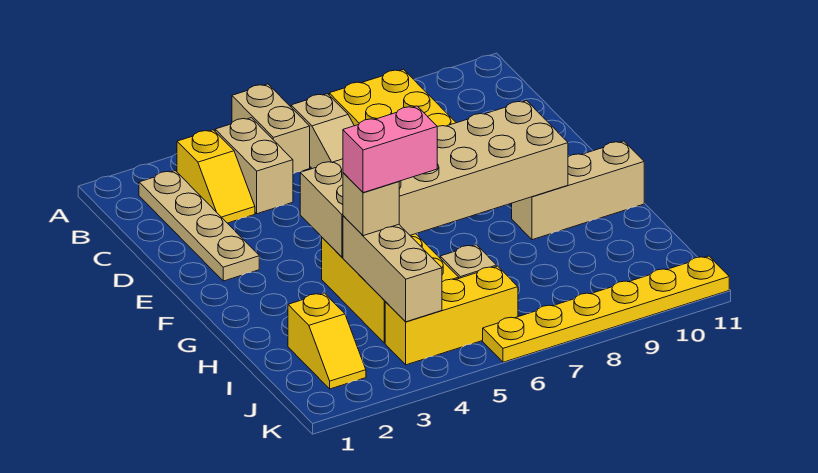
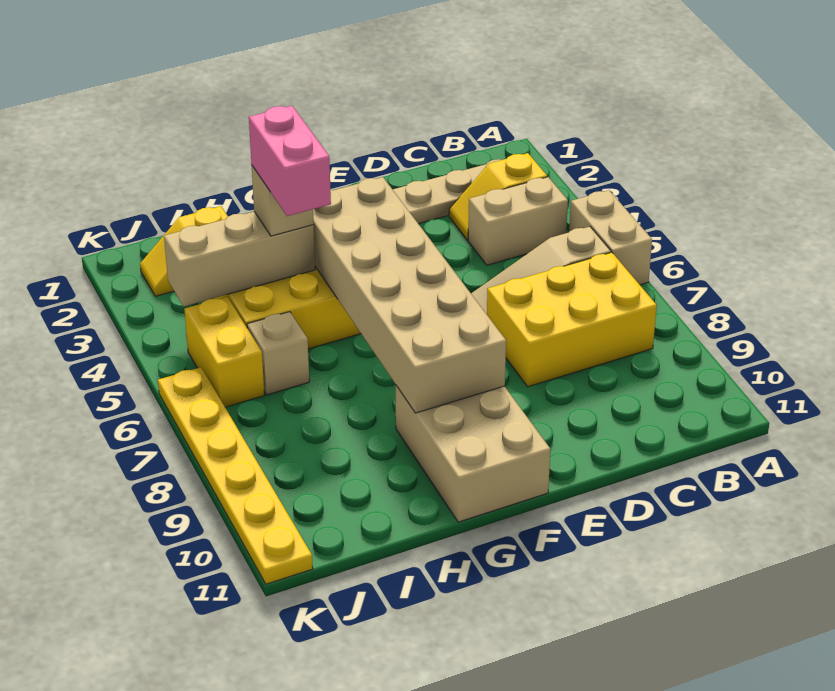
tan brick A5:B5 level 1 -> tan brick A5:A6 level 1
tan brick G9:G11 level 1 -> tan brick F9:G11 level 1
yellow brick J4:J6 level 1 -> yellow brick J5:J6 level 1

